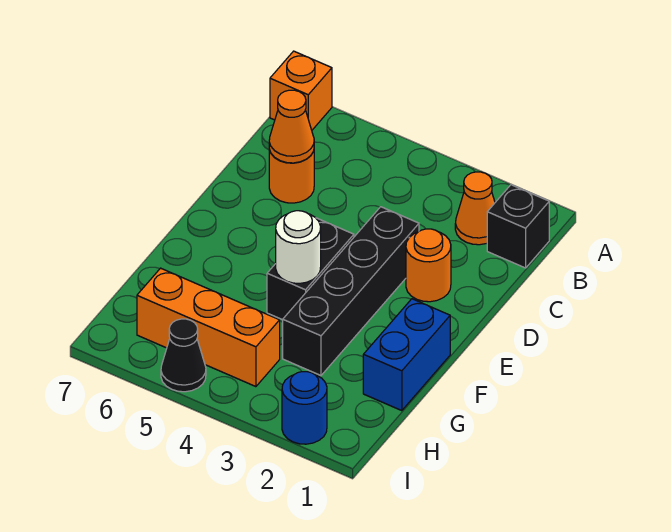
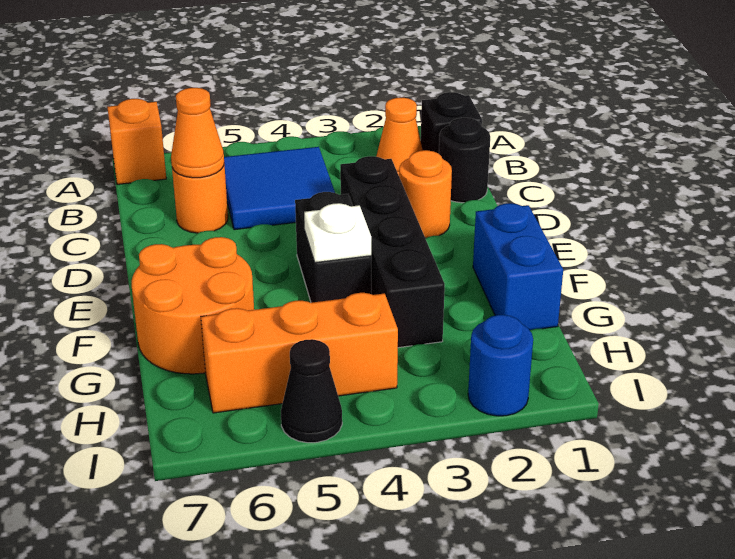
none -> blue tile B4:C5 level 1
none -> black round brick C1 level 1
white round brick F4 level 2 -> white plate F4 level 2
none -> orange round brick F6:G7 level 1

